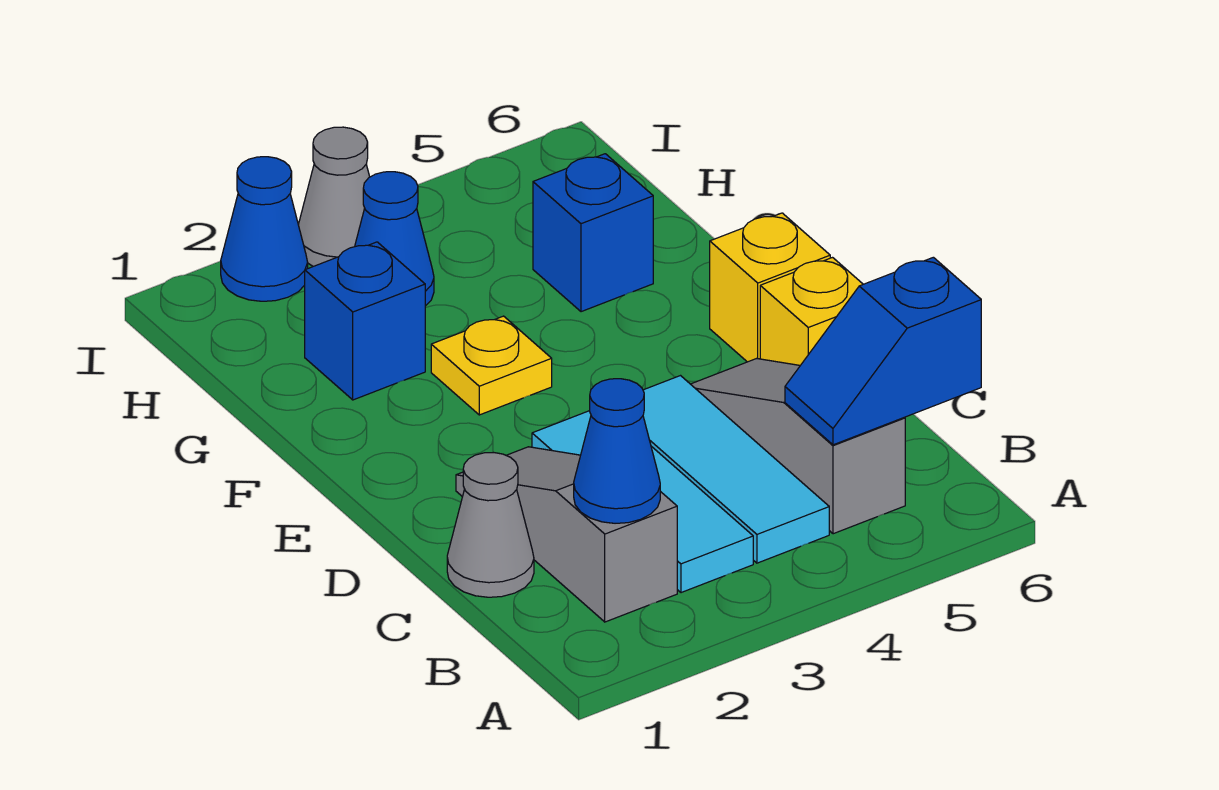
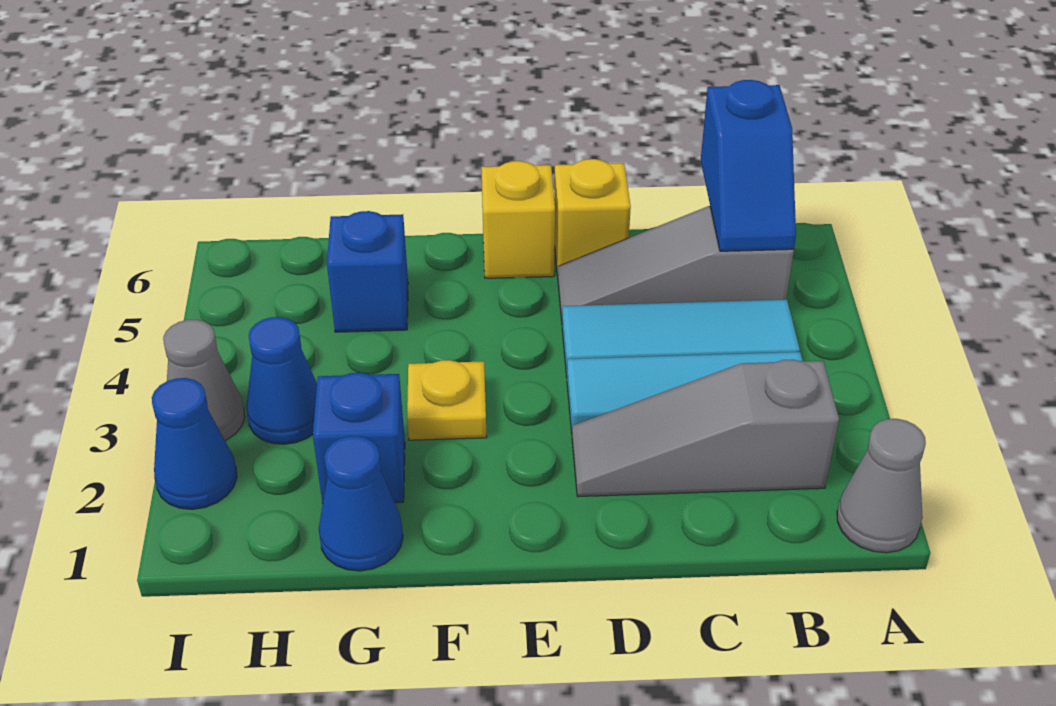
blue cone B2 level 2 -> blue cone G1 level 1
grey cone C1 level 1 -> grey cone A1 level 1

